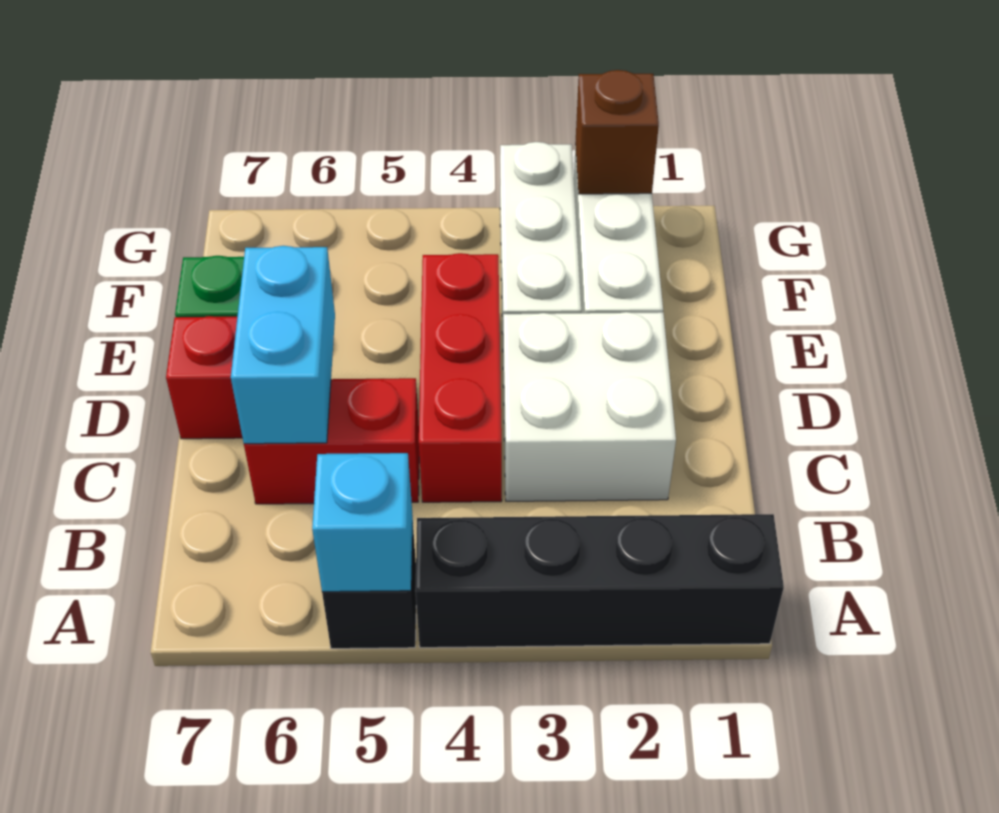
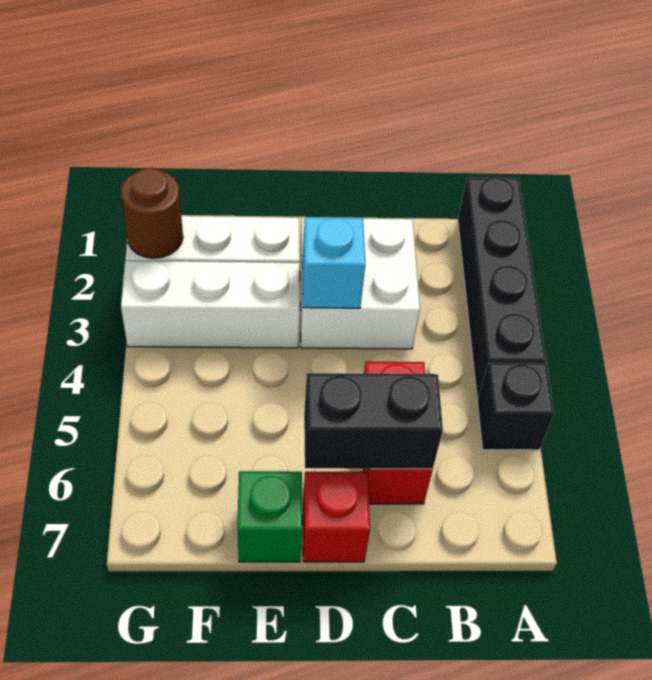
cyan brick A5 level 2 -> cyan brick D3 level 2
red brick C4:E4 level 1 -> none
cyan brick C6:D6 level 2 -> black brick C6:D6 level 2
brown brick G2 level 2 -> brown round brick G2 level 2

